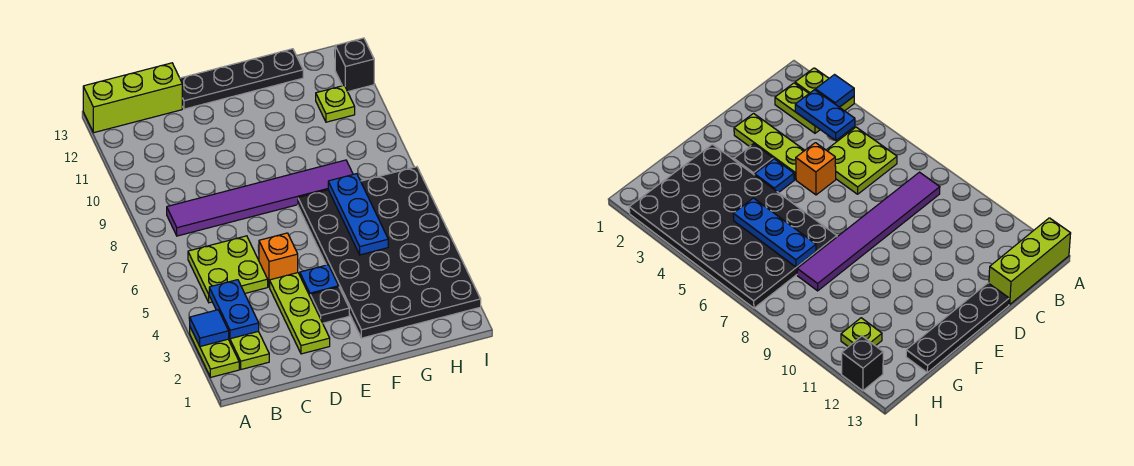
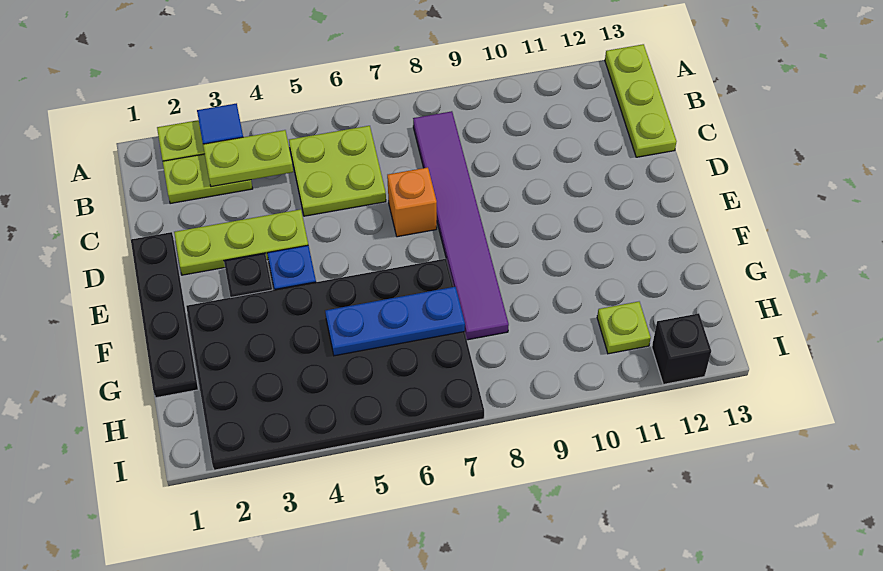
lime brick A13:C13 level 1 -> lime plate A13:C13 level 1
blue plate B3:B4 level 2 -> lime plate B3:B4 level 2
orange brick D5 level 1 -> orange brick D7 level 1
black plate D13:G13 level 1 -> black plate D1:G1 level 1

